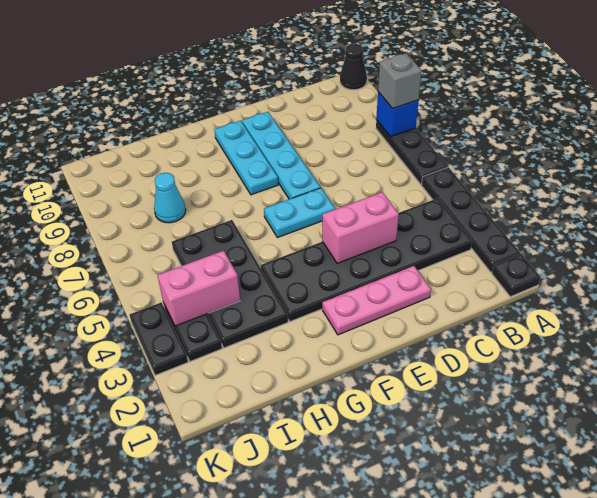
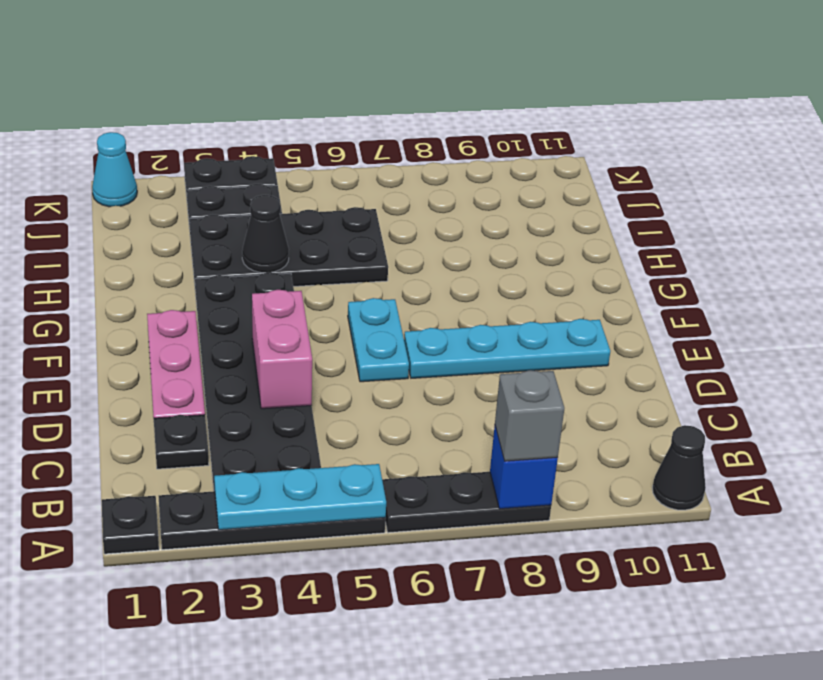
none -> black plate C2 level 1
cyan plate F8:F10 level 1 -> cyan plate A3:A5 level 2
none -> black cone H4 level 2
pink brick I4:J4 level 2 -> none
cyan cone I8 level 1 -> cyan cone K1 level 1

